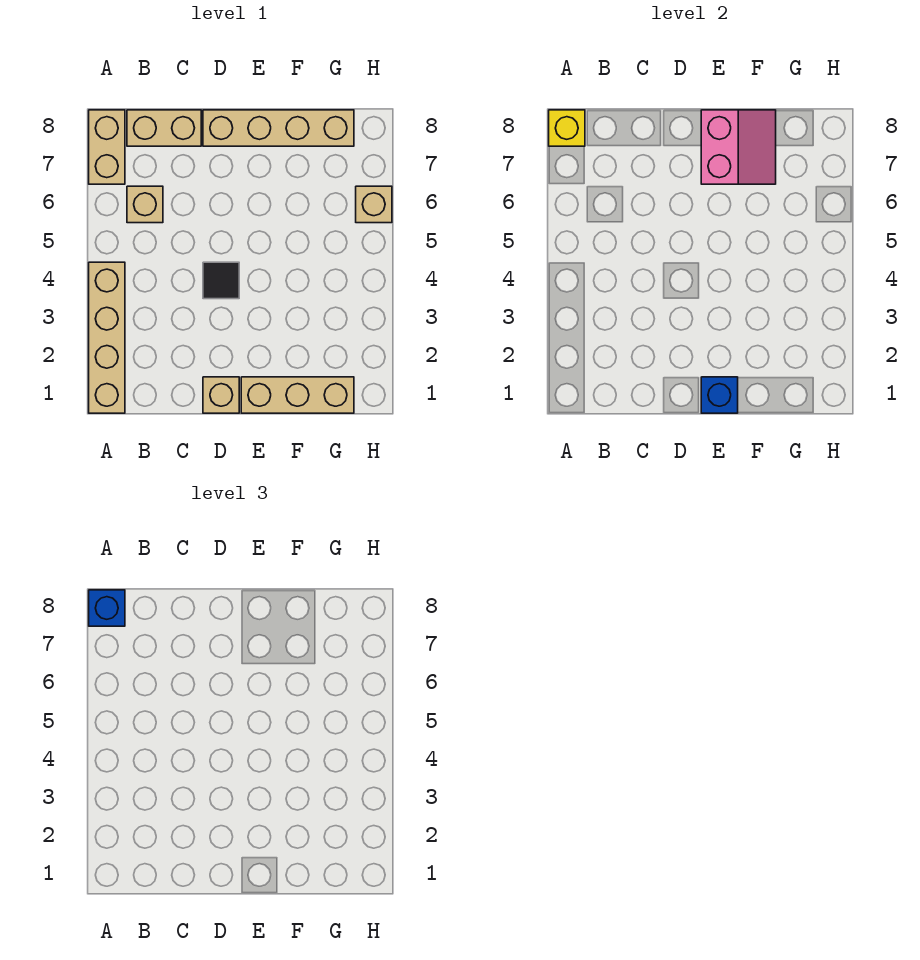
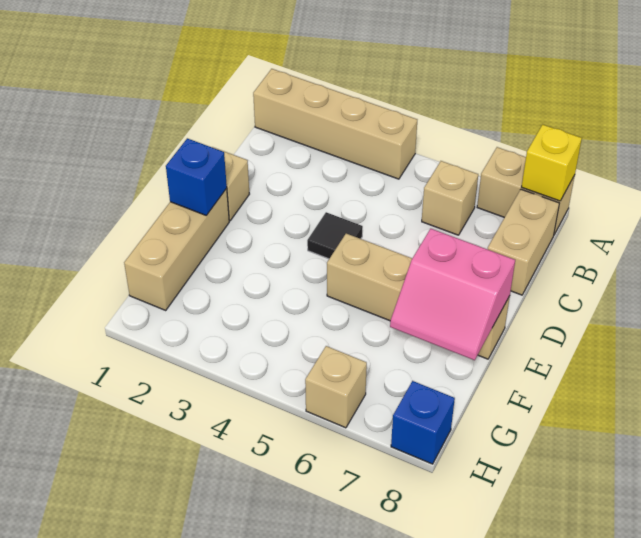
blue brick A8 level 3 -> blue brick H8 level 1
tan brick D8:G8 level 1 -> tan brick E5:E8 level 1

